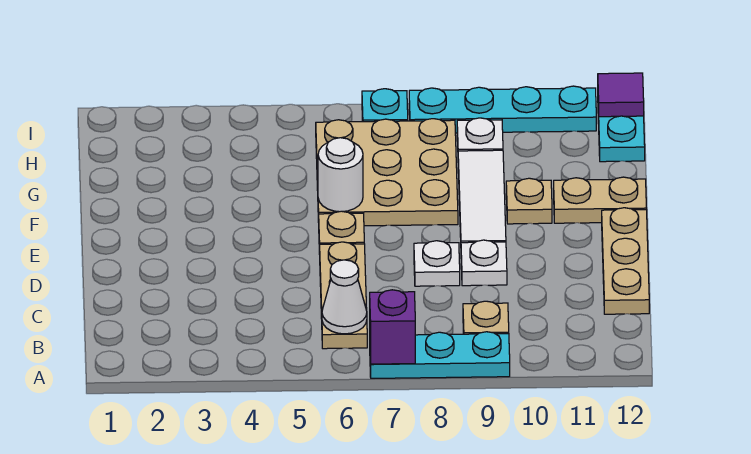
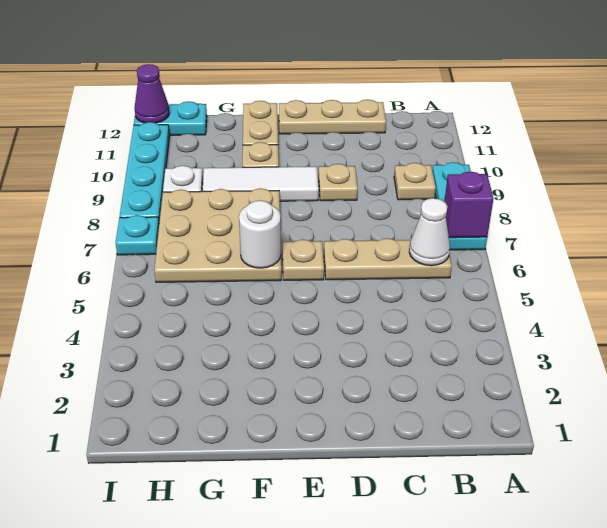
white plate D8 level 1 -> none
white plate D9 level 1 -> tan plate D9 level 1
purple tile I12 level 2 -> purple cone I12 level 2

